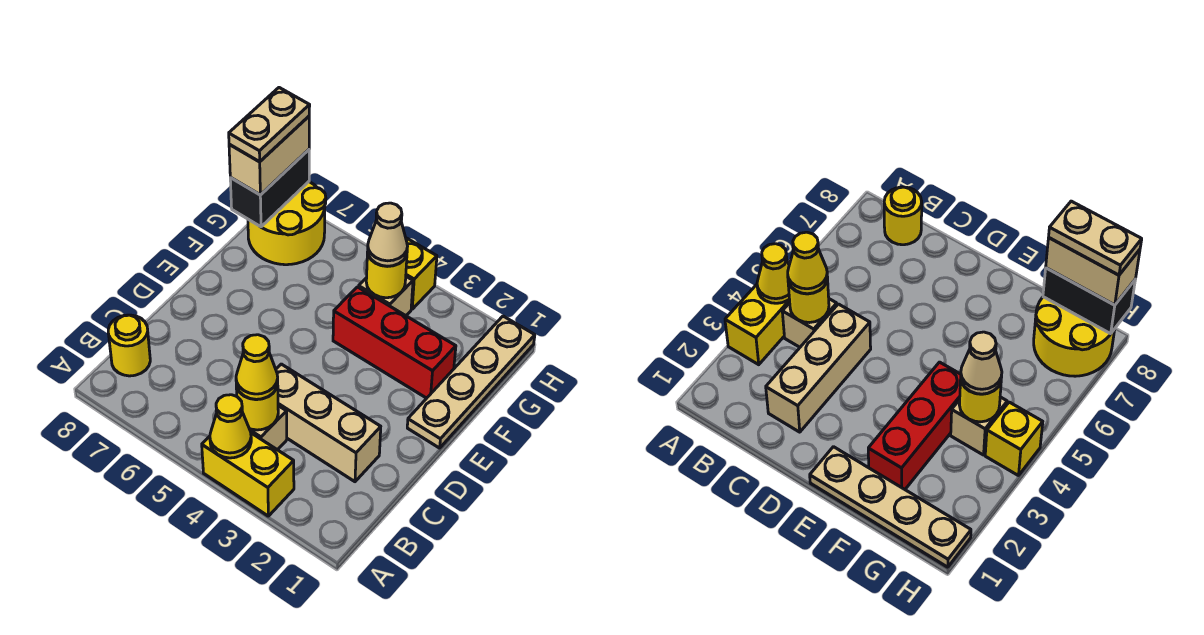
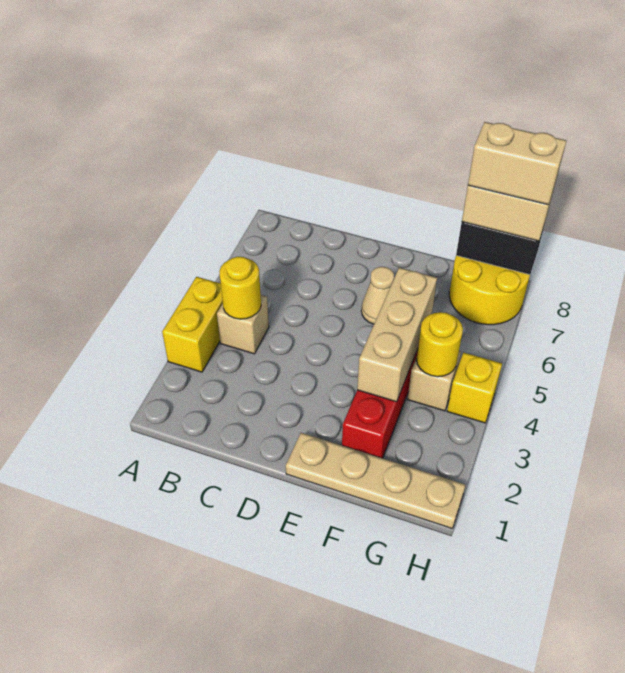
yellow cone A4 level 2 -> none
yellow cone B4 level 3 -> none
yellow round brick B8 level 1 -> none
tan brick C2:C4 level 1 -> tan brick F3:F5 level 2
tan cone G4 level 3 -> tan cone E6 level 1
tan plate G8:H8 level 4 -> tan brick G8:H8 level 4

